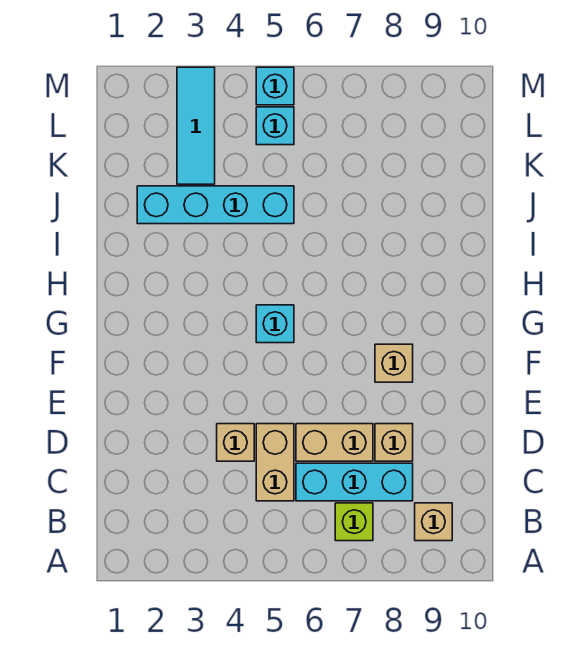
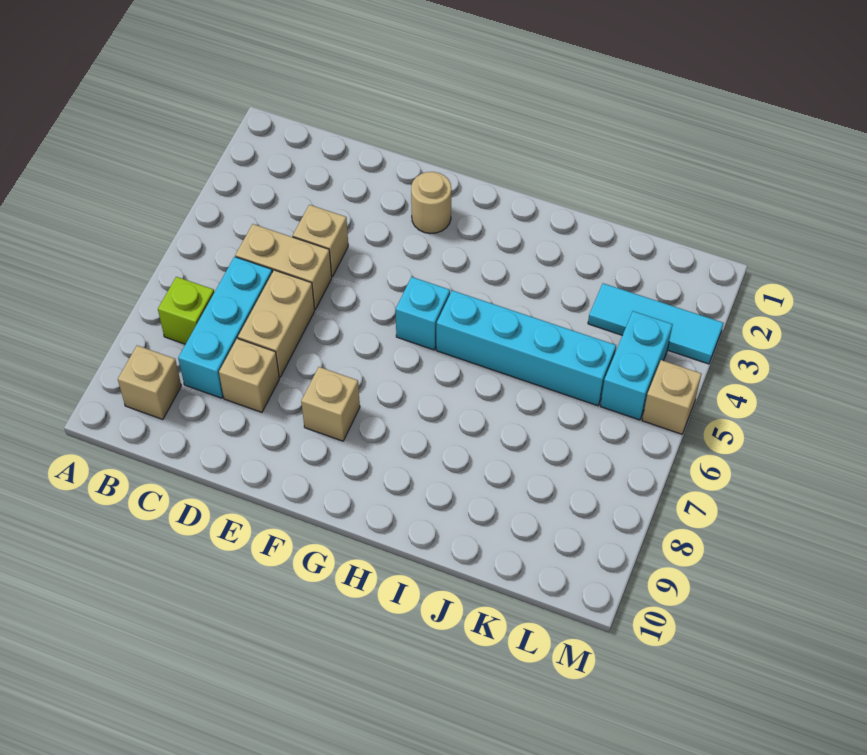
none -> tan round brick F2 level 1
cyan brick J2:J5 level 1 -> cyan brick H5:K5 level 1
cyan brick L5 level 1 -> cyan brick L4:L5 level 1
cyan brick M5 level 1 -> tan brick M5 level 1

